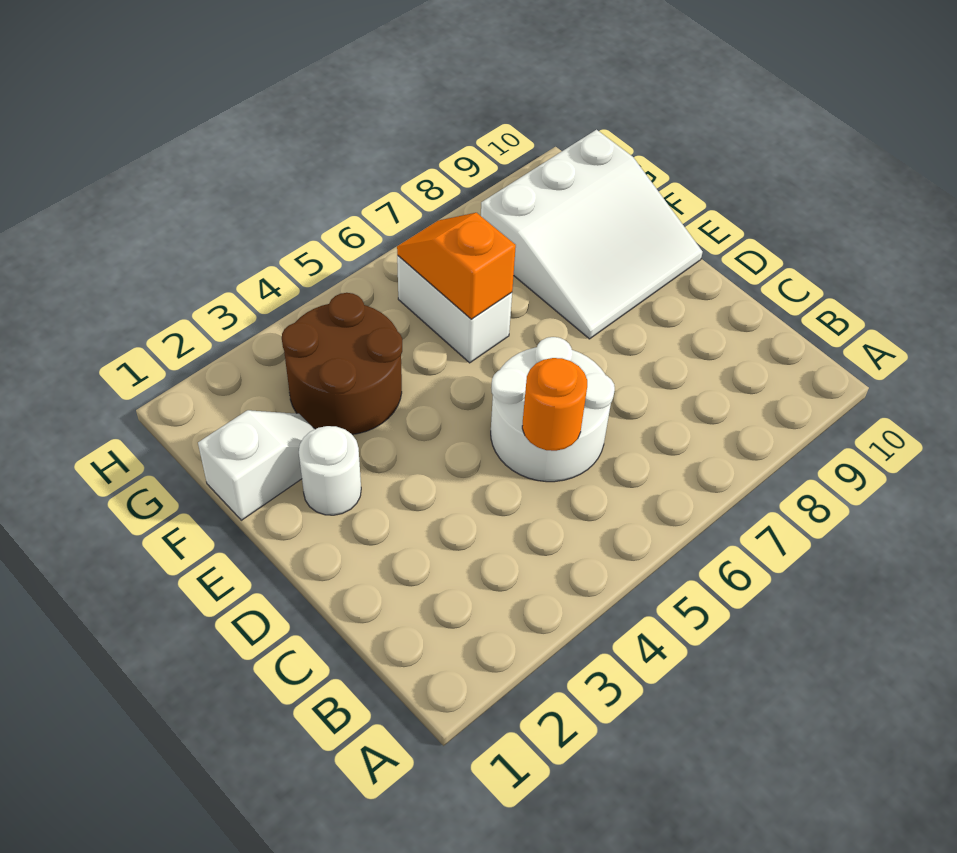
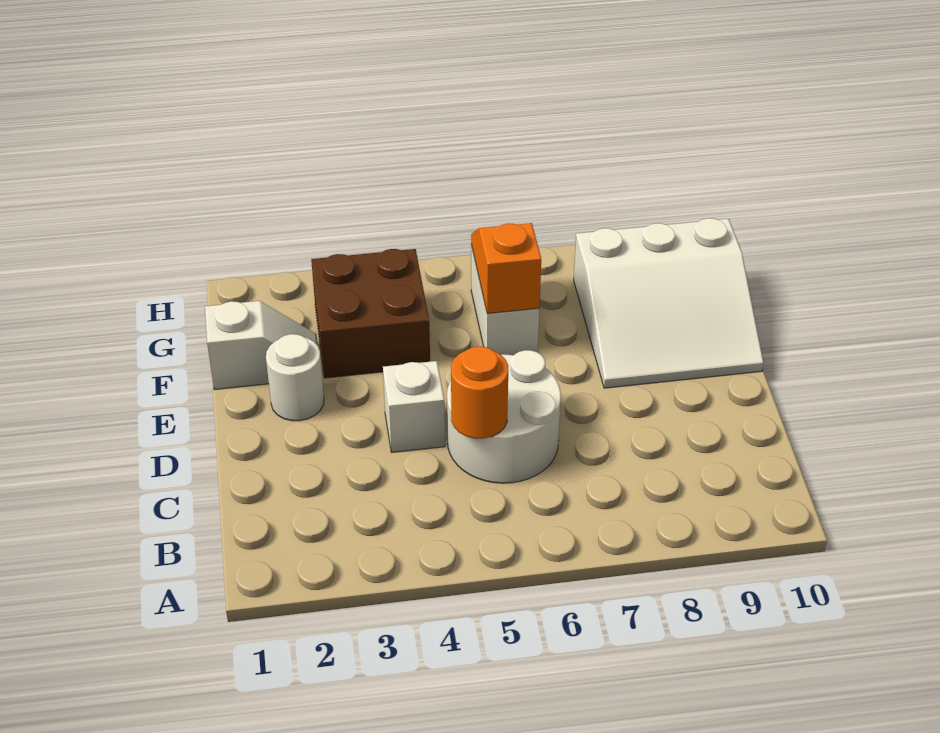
none -> white brick D4 level 1
brown round brick F3:G4 level 1 -> brown brick F3:G4 level 1

